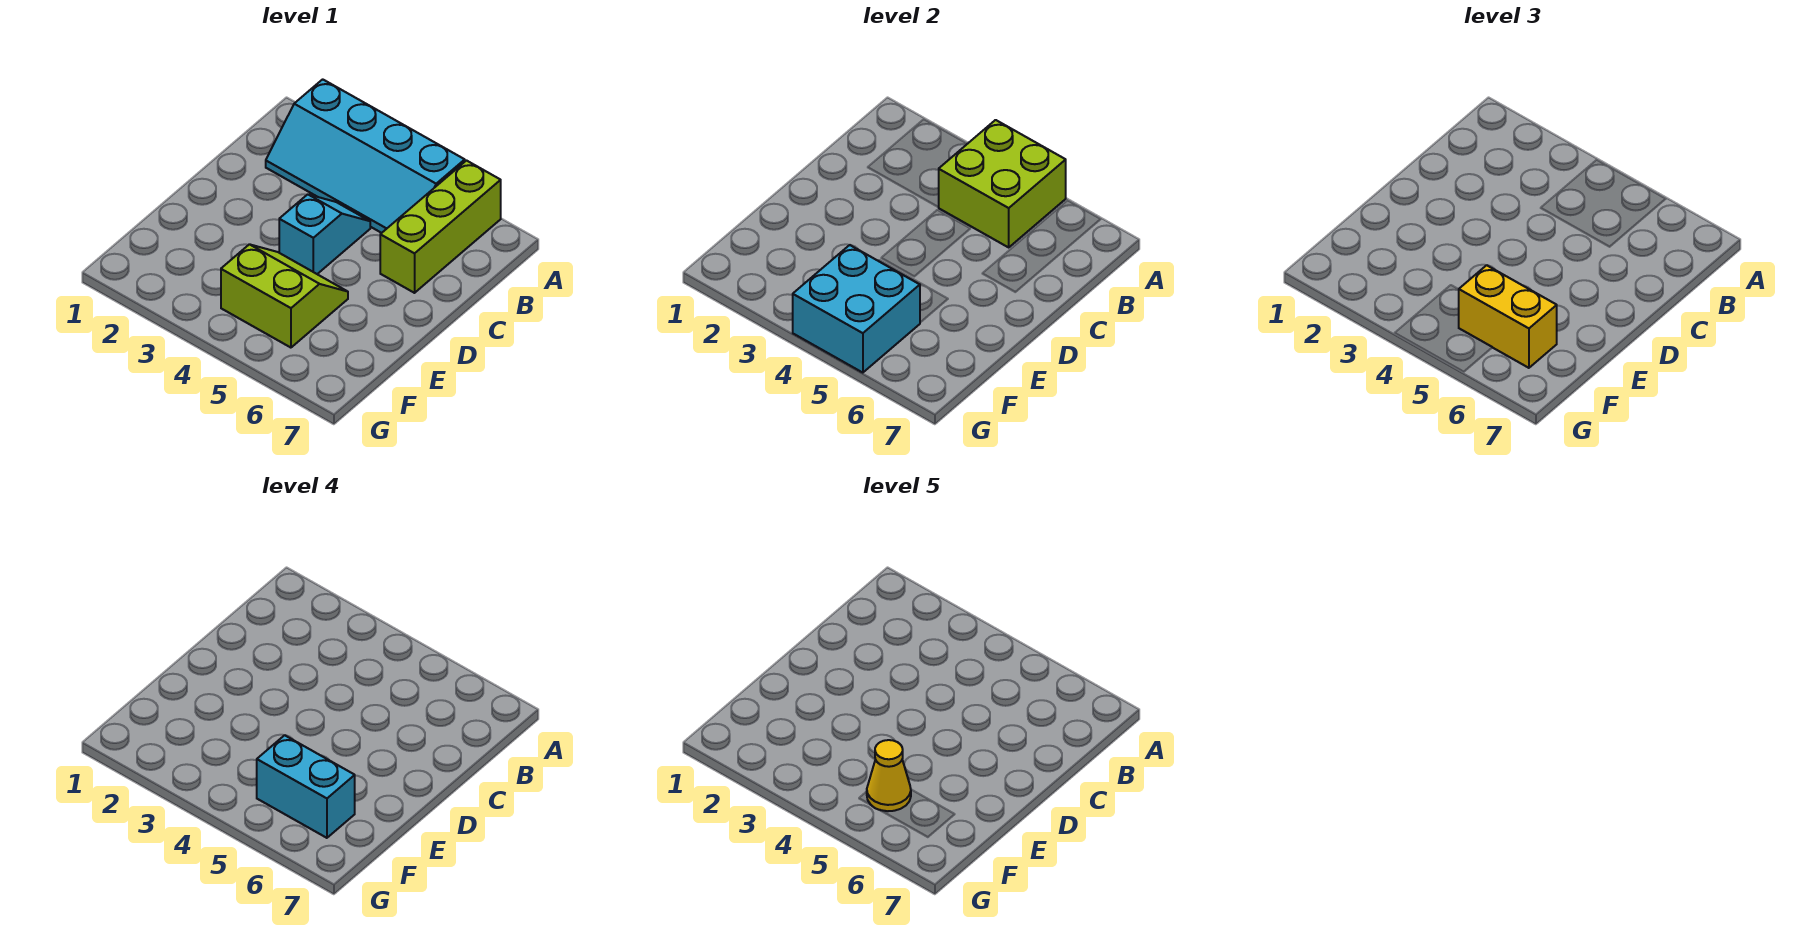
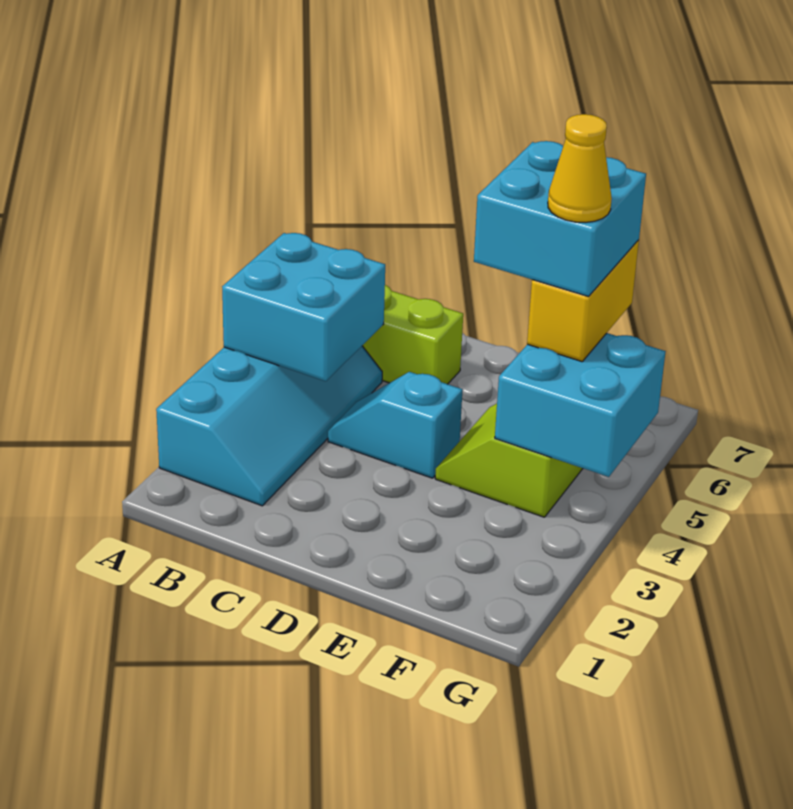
lime brick A4:B5 level 2 -> cyan brick A4:B5 level 2
cyan brick F5:F6 level 4 -> cyan brick E5:F6 level 4

